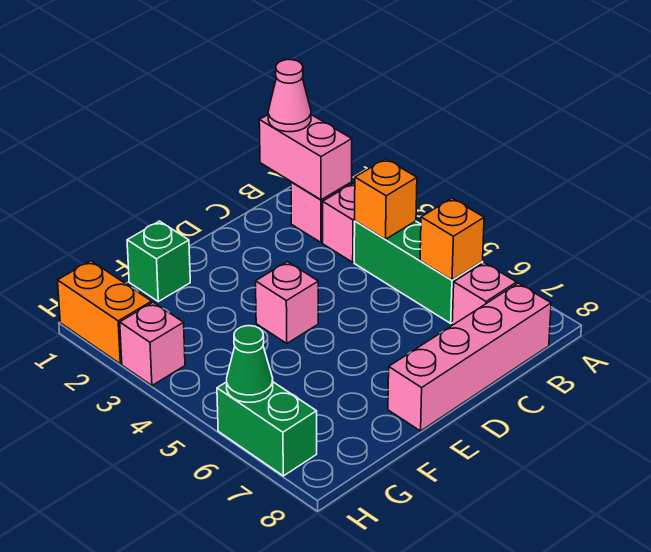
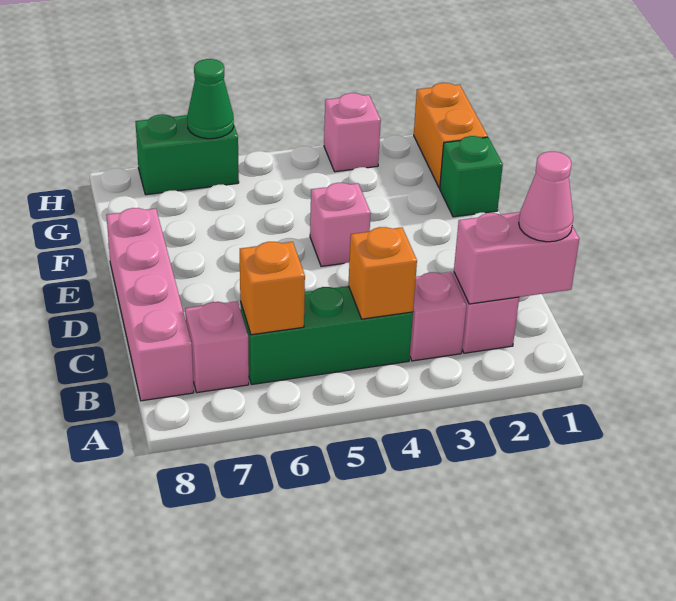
orange brick H1:H2 level 1 -> orange brick G1:H1 level 1

